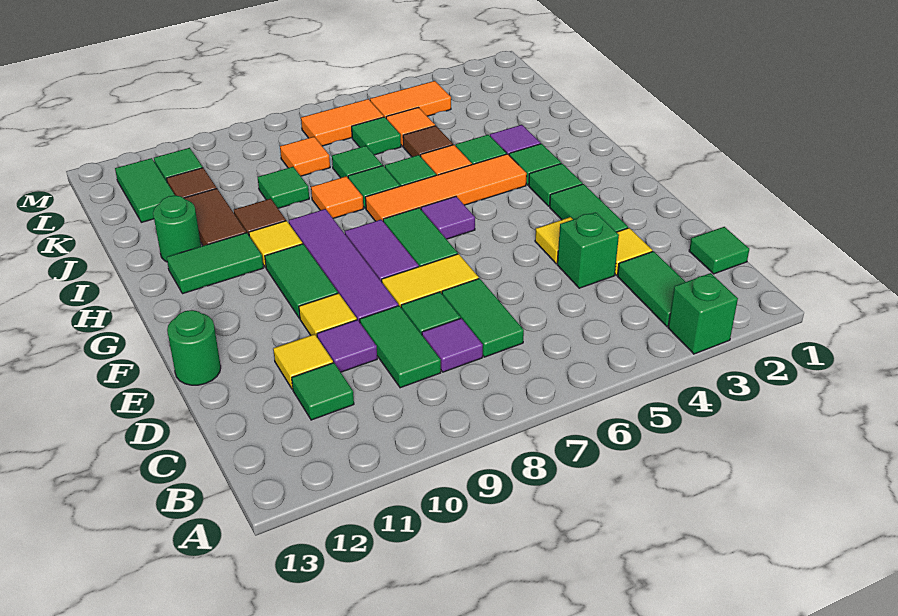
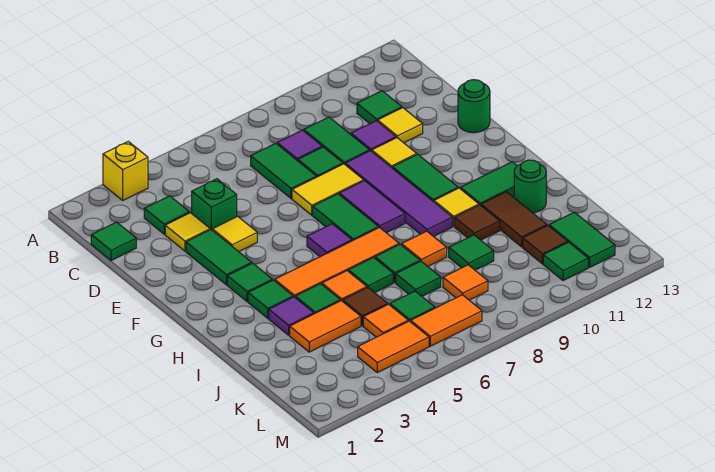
green brick A3 level 1 -> yellow brick A3 level 1
green tile B3:C3 level 1 -> green tile C3 level 1
none -> orange tile J3:J4 level 1

